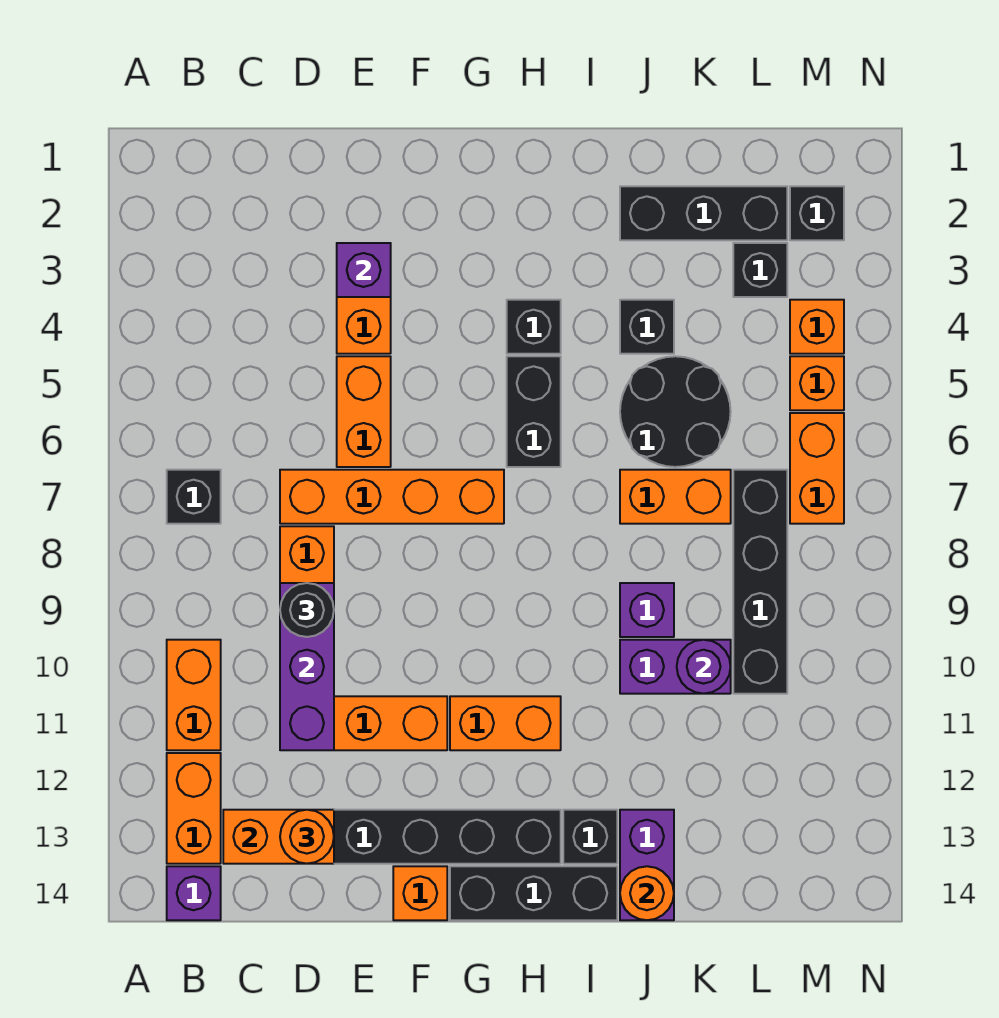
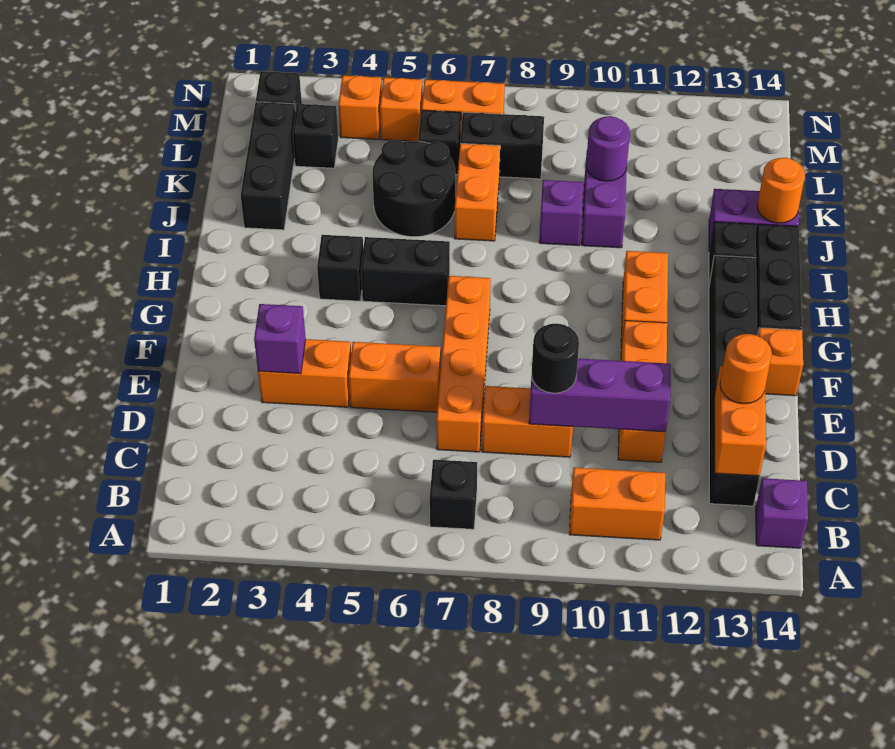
orange brick B12:B13 level 1 -> none
black brick J4 level 1 -> black brick L6 level 1
black brick L7:L10 level 1 -> black brick L7:L8 level 1

